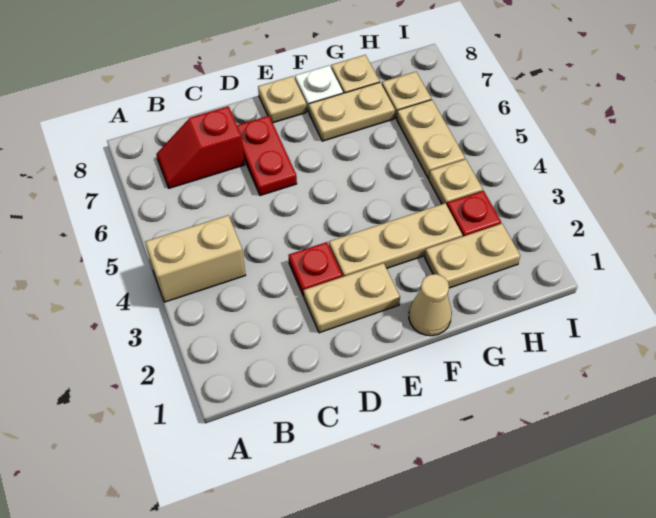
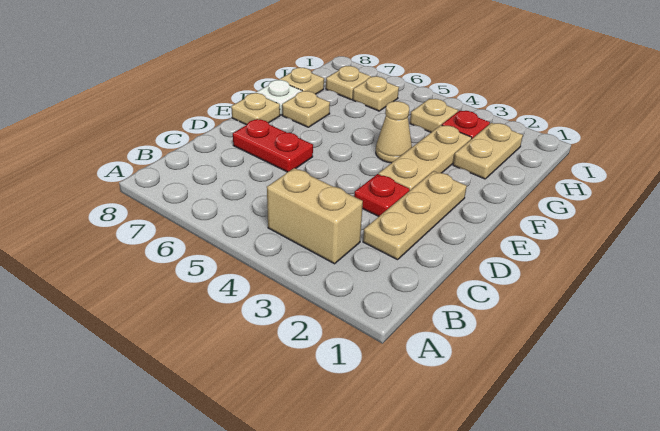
tan brick A4:B4 level 1 -> tan brick B3:B4 level 1
red slope B7:C7 level 1 top C -> none
tan plate D2:E2 level 1 -> tan plate C2:E2 level 1
tan cone F1 level 1 -> tan cone F4 level 1
tan plate F7:G7 level 1 -> tan plate F7 level 1
tan plate H5:H6 level 1 -> tan plate H6 level 1

